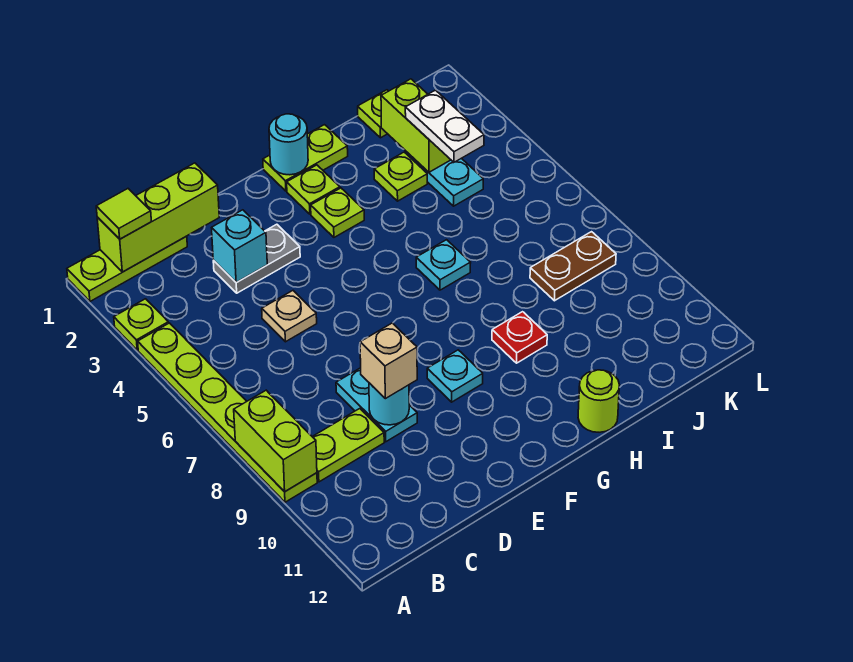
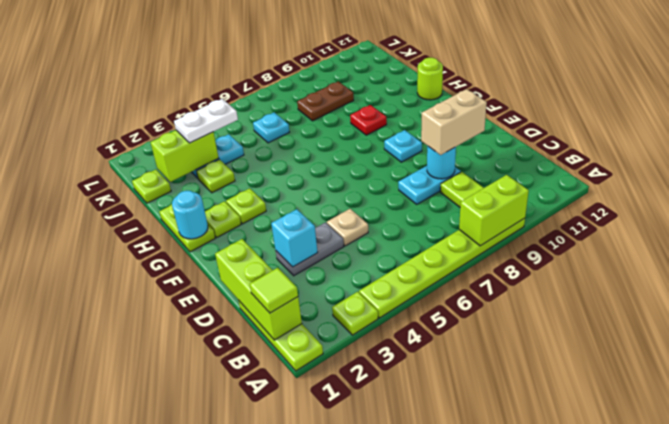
grey plate D3:E3 level 1 -> grey plate D3:D4 level 1
tan brick D9 level 3 -> tan brick D9:D10 level 3
cyan plate H6 level 1 -> cyan plate J6 level 1
brown plate J8:K8 level 1 -> brown plate J8:J9 level 1

